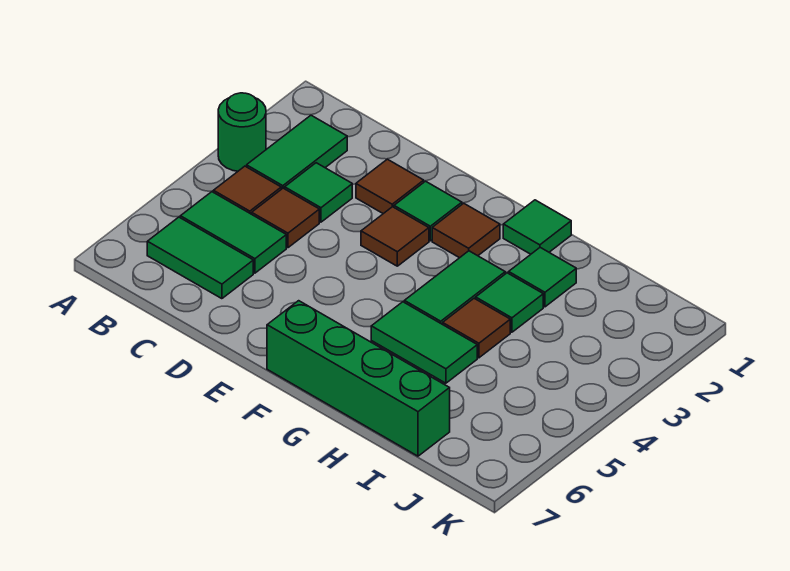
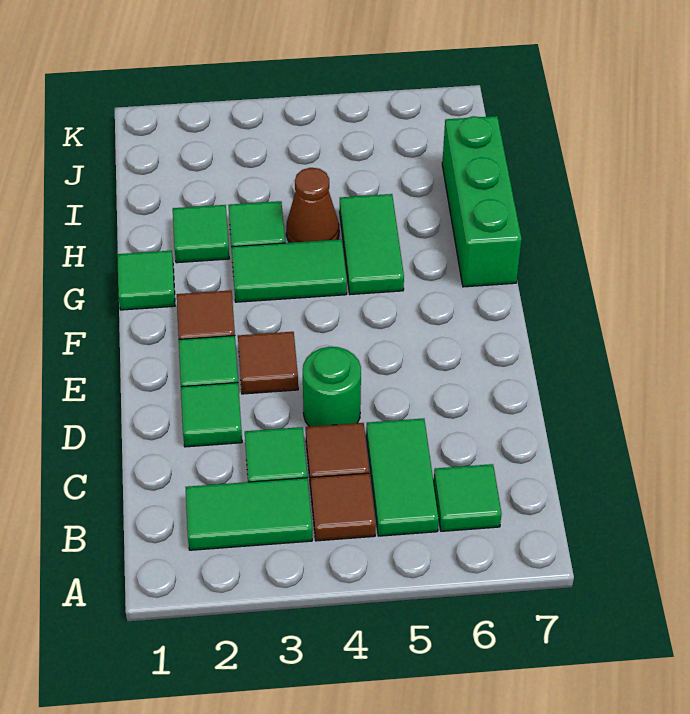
green round brick A3 level 1 -> green round brick D4 level 1
green tile B6:C6 level 1 -> green tile B6 level 1
brown tile D2 level 1 -> green tile D2 level 1
green brick F7:I7 level 1 -> green brick G7:I7 level 1
brown tile H4 level 1 -> brown cone H4 level 1

